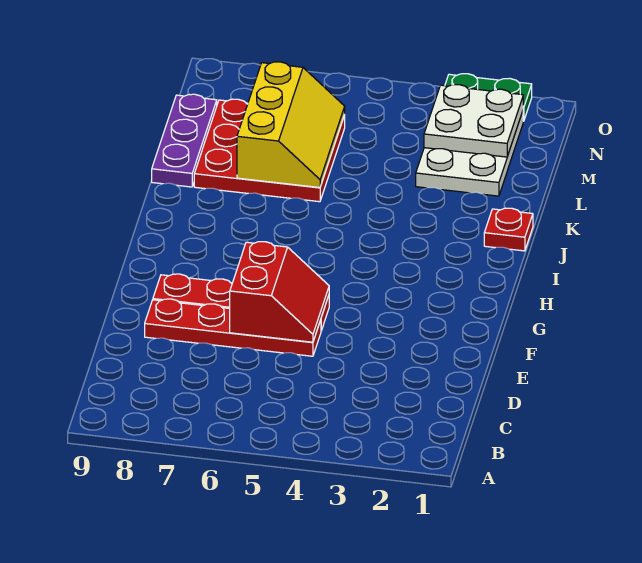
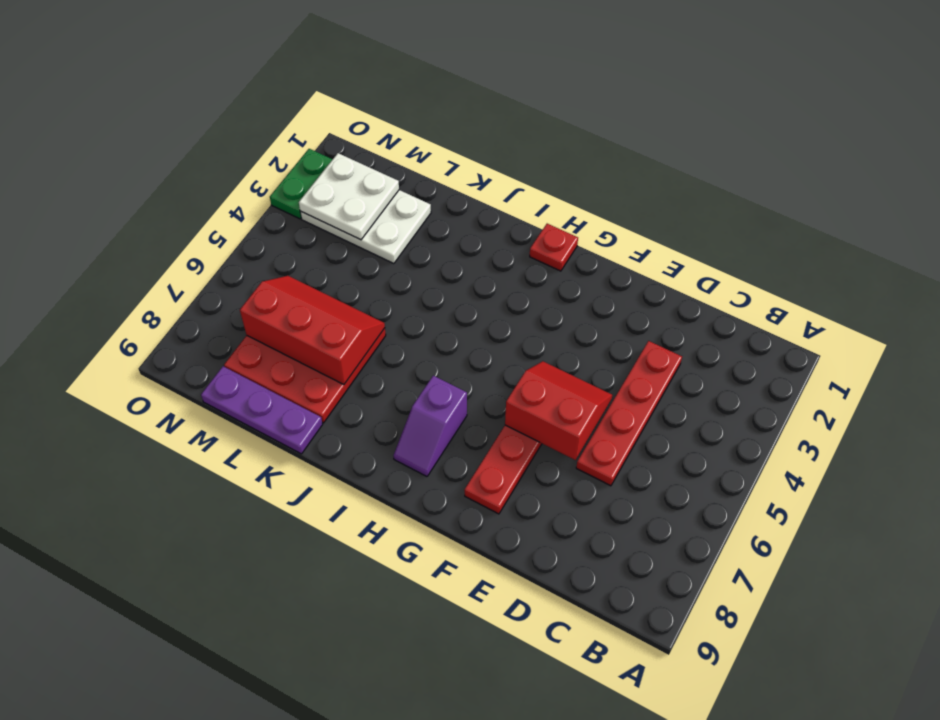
red plate E5:E8 level 1 -> red plate D3:D6 level 1
none -> purple slope H7:H8 level 1 top 7
red plate J1 level 1 -> red plate H1 level 1
yellow slope K6:M7 level 2 top 7 -> red slope K6:M7 level 2 top 7

